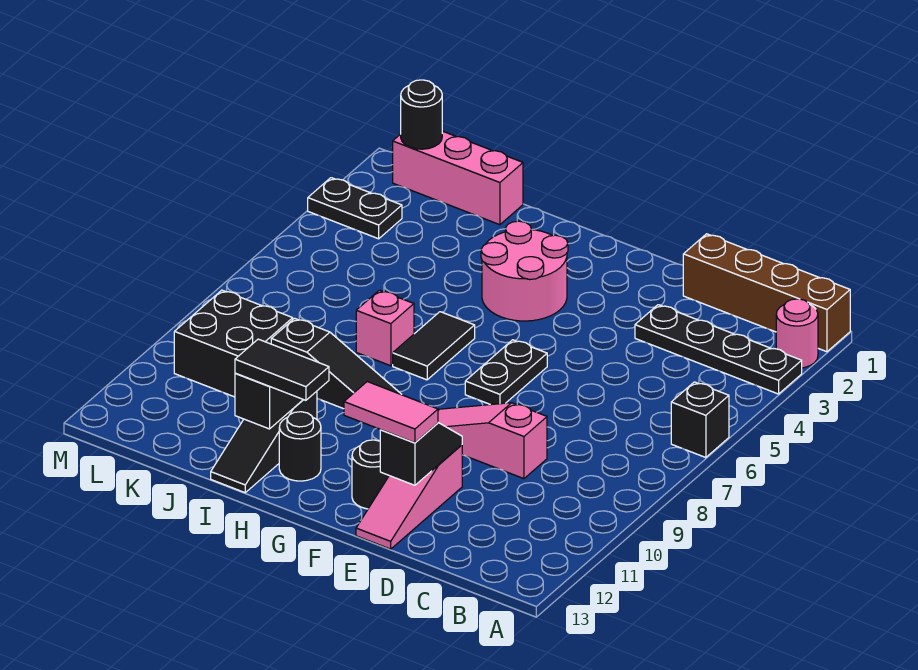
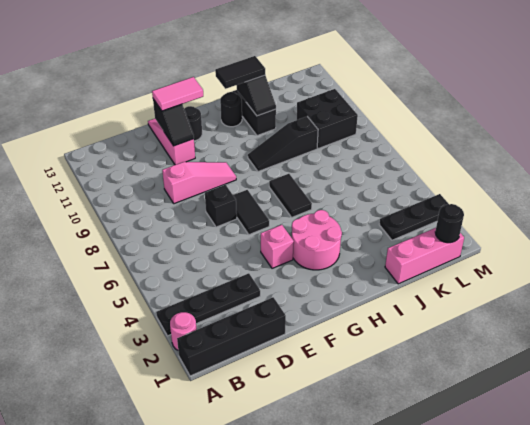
brown brick A1:D1 level 1 -> black brick A1:D1 level 1
black brick A6 level 1 -> black brick E7 level 1
black plate F6:F7 level 1 -> black tile F6:F7 level 1
pink brick I7 level 1 -> pink brick F4 level 1
black plate L3:M3 level 1 -> black plate K3:M3 level 1

